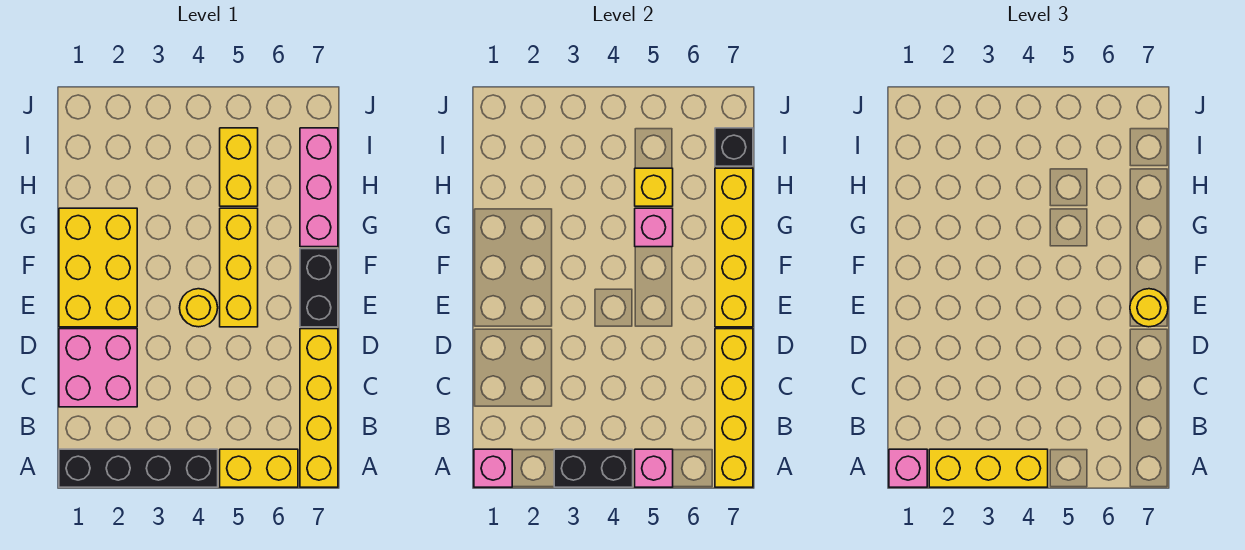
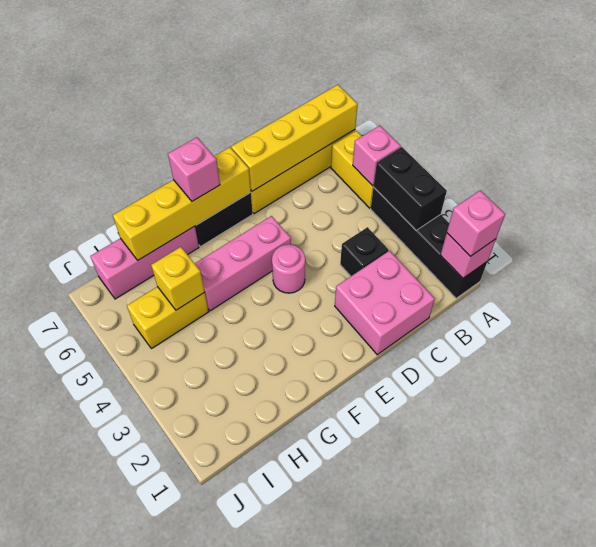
yellow brick A2:A4 level 3 -> none
yellow brick E1:G2 level 1 -> none
yellow round brick E4 level 1 -> pink round brick E4 level 1
yellow brick E5:G5 level 1 -> pink brick E5:G5 level 1
yellow round brick E7 level 3 -> none
pink brick G5 level 2 -> pink brick F7 level 3
black brick I7 level 2 -> black brick C3 level 1

